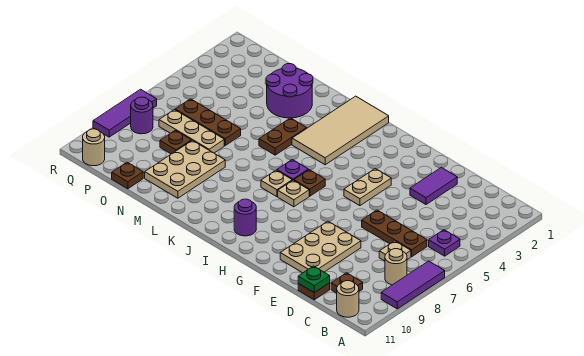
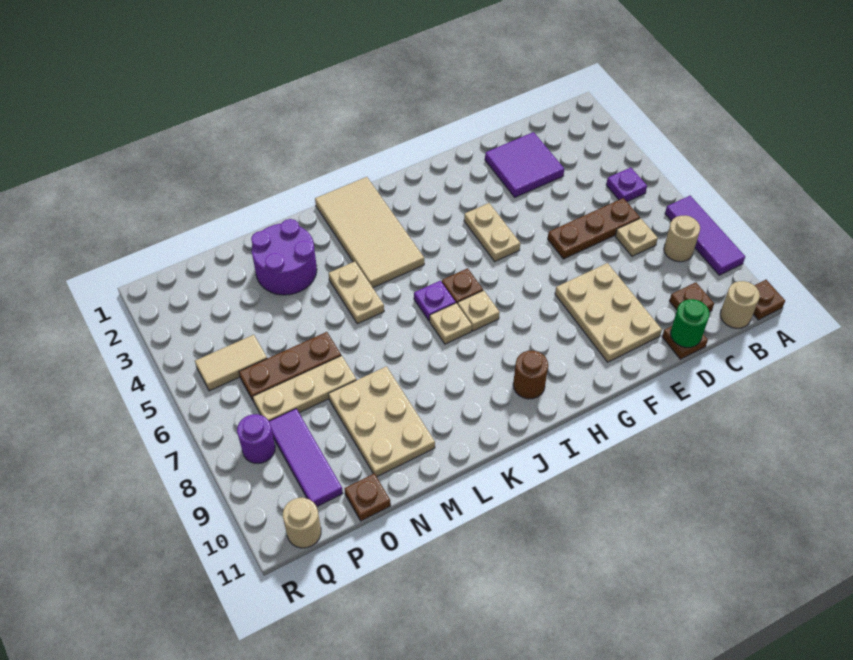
green plate D11 level 2 -> green round brick D11 level 2
purple tile E2:E3 level 1 -> purple tile D2:E3 level 1
purple round brick I10 level 1 -> brown round brick I10 level 1
brown plate L4:L5 level 1 -> tan plate L4:L5 level 1
brown plate O8 level 1 -> brown plate A11 level 1
none -> tan tile P5:Q5 level 1
purple tile R7:R9 level 1 -> purple tile P8:P10 level 1

